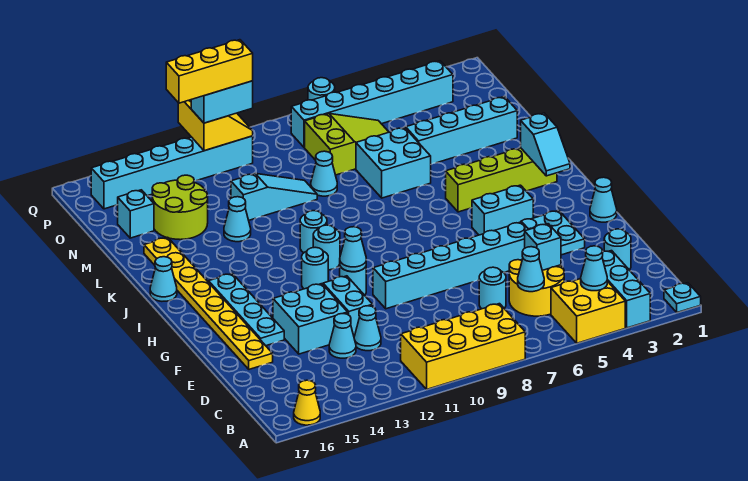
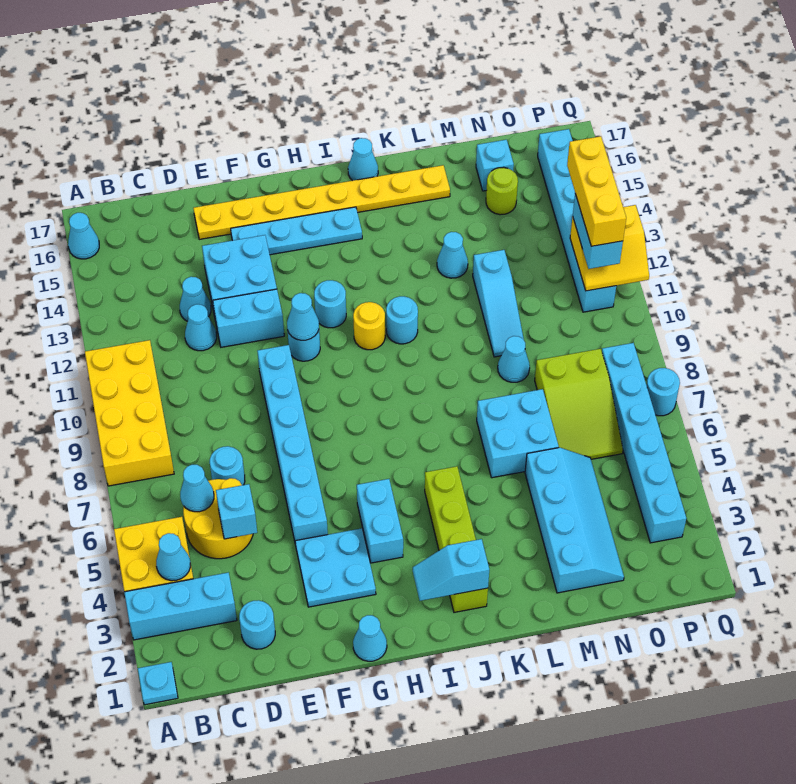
yellow cone A16 level 1 -> cyan cone A16 level 1
cyan round brick I11 level 1 -> yellow round brick I11 level 1
lime round brick M14:N15 level 1 -> lime round brick N15 level 1

